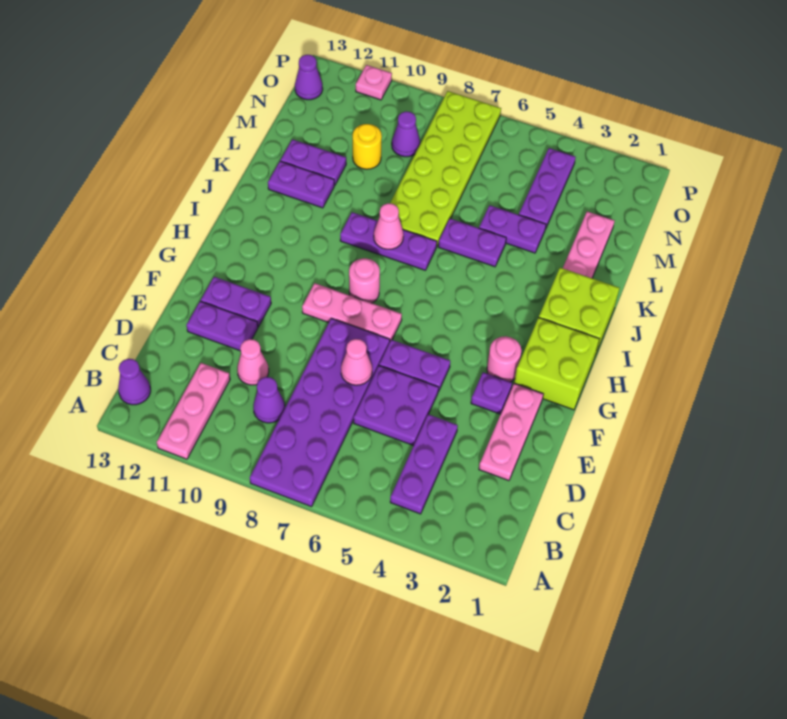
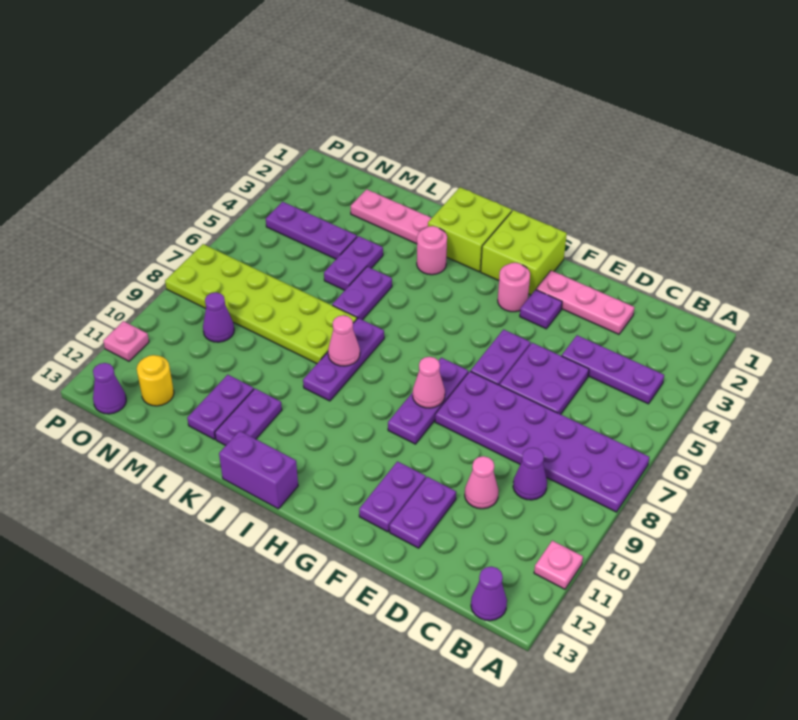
pink plate A11:C11 level 1 -> pink plate A11 level 1
pink cone E7 level 2 -> pink cone G8 level 2
pink plate G7:G9 level 1 -> purple plate G7:G9 level 1
pink round brick H8 level 1 -> pink round brick J3 level 1
none -> purple brick I13:J13 level 1
yellow round brick M10 level 1 -> yellow round brick N12 level 1

